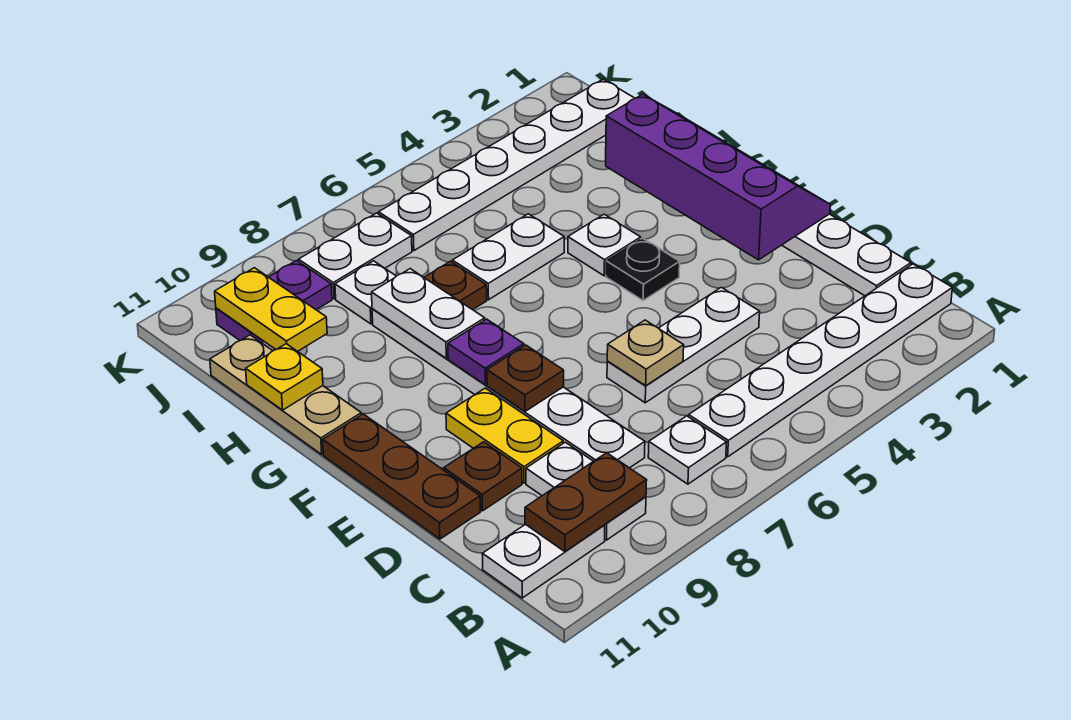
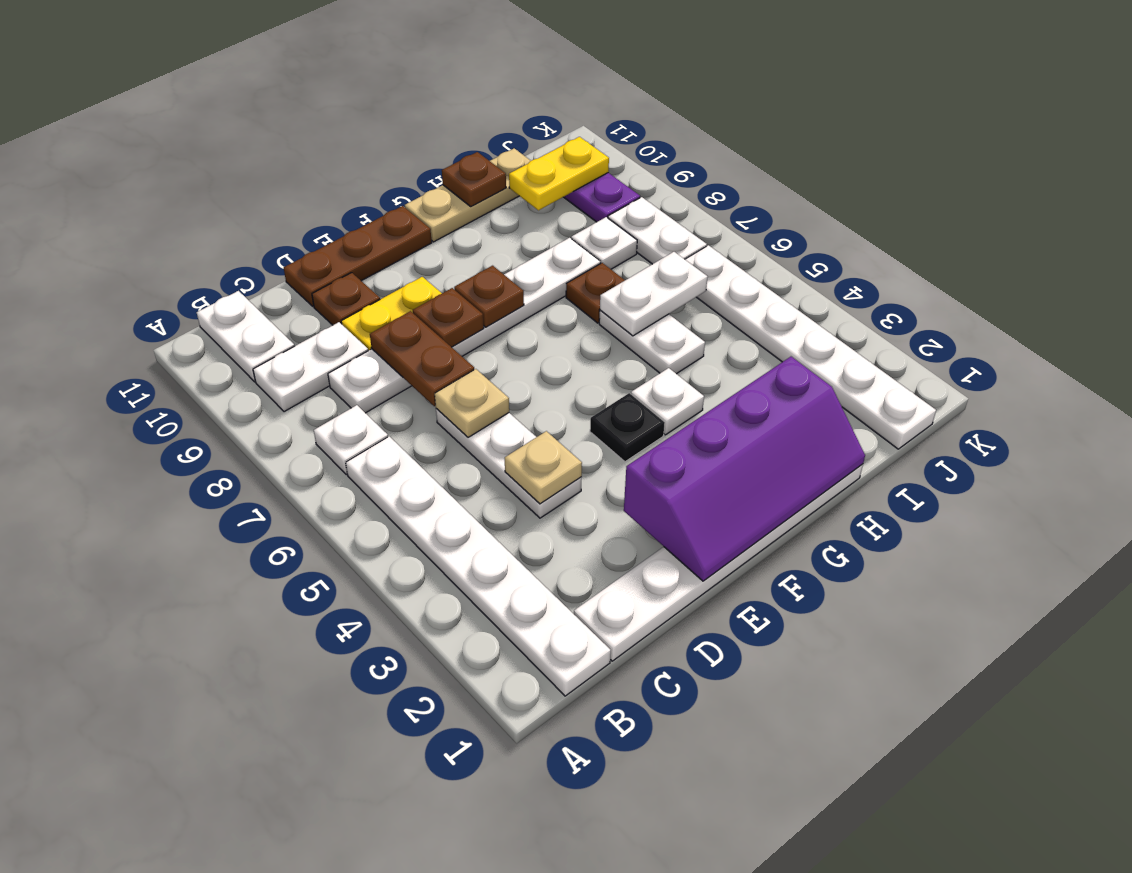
brown plate B9:B10 level 2 -> brown plate D7:D8 level 2
none -> tan plate D4 level 2
purple plate F8 level 2 -> brown plate F8 level 2
white plate G8:H8 level 2 -> white plate H6:I6 level 2
yellow plate H11 level 2 -> brown plate H11 level 2

